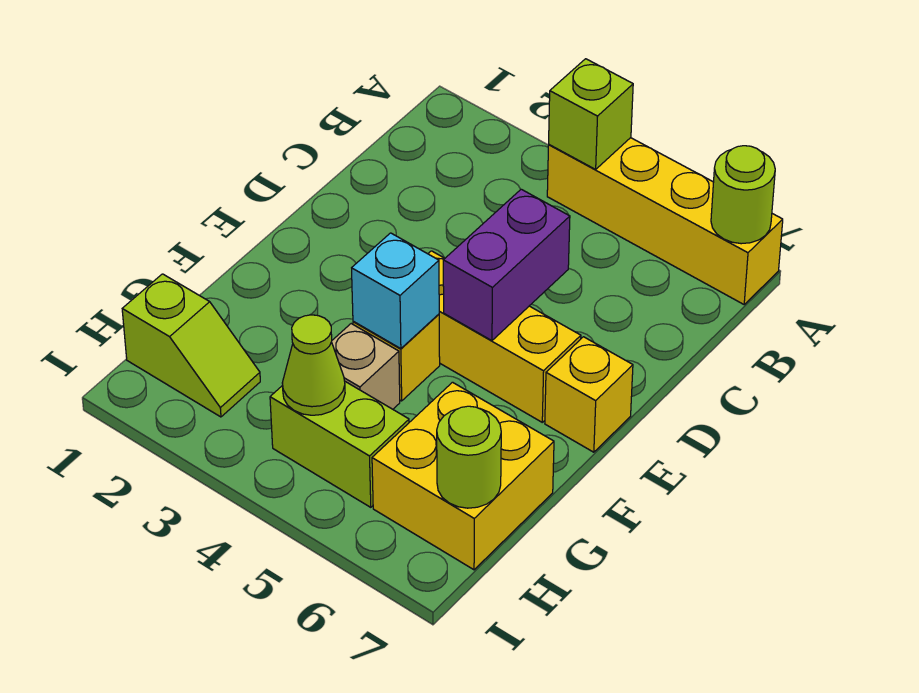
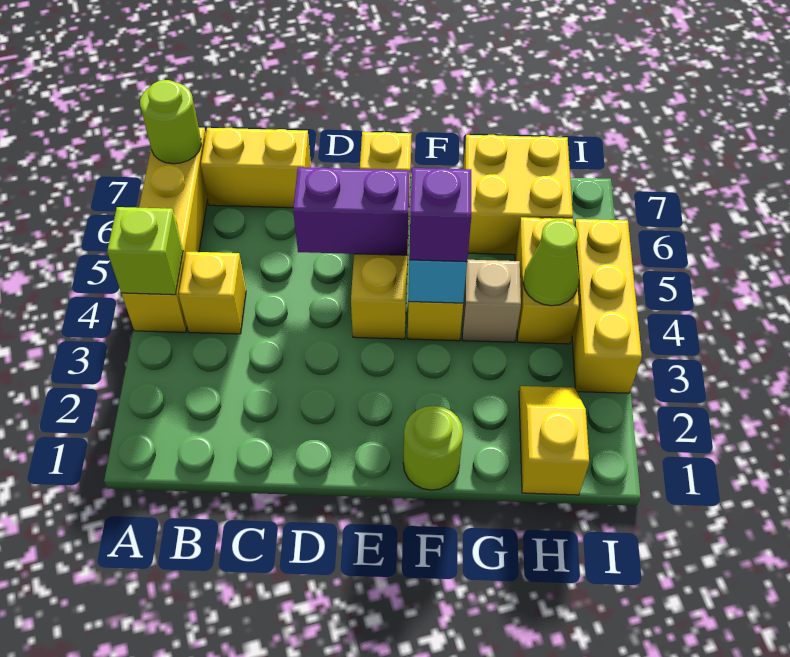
none -> yellow brick B4 level 1
none -> yellow brick B7:C7 level 1
none -> purple brick F4 level 3
lime slope H1:H2 level 1 top 1 -> yellow slope H1:H2 level 1 top 1
lime brick H4:H5 level 1 -> yellow brick H4:H5 level 1
lime round brick H7 level 2 -> lime round brick F1 level 1
none -> yellow brick I3:I5 level 1

